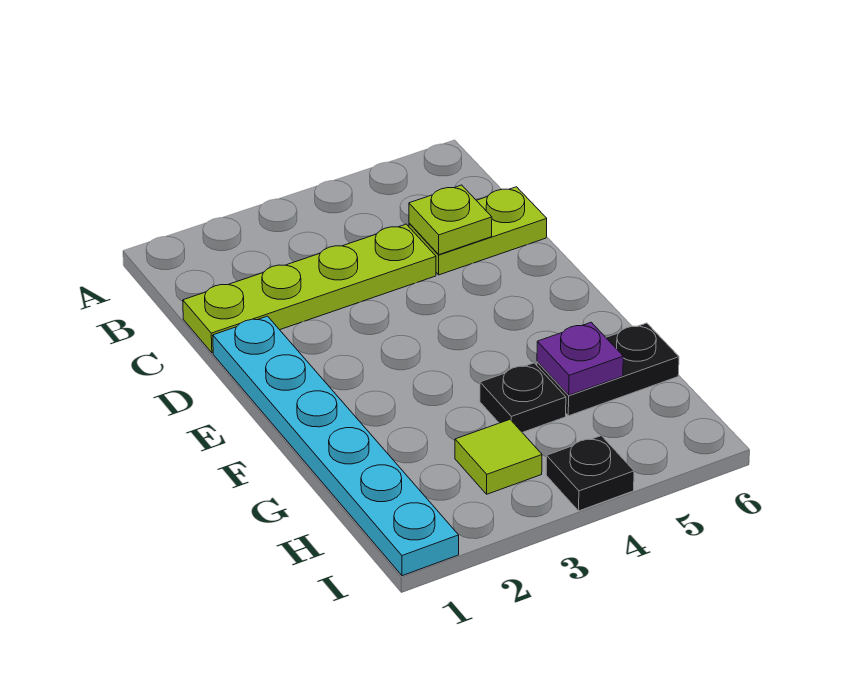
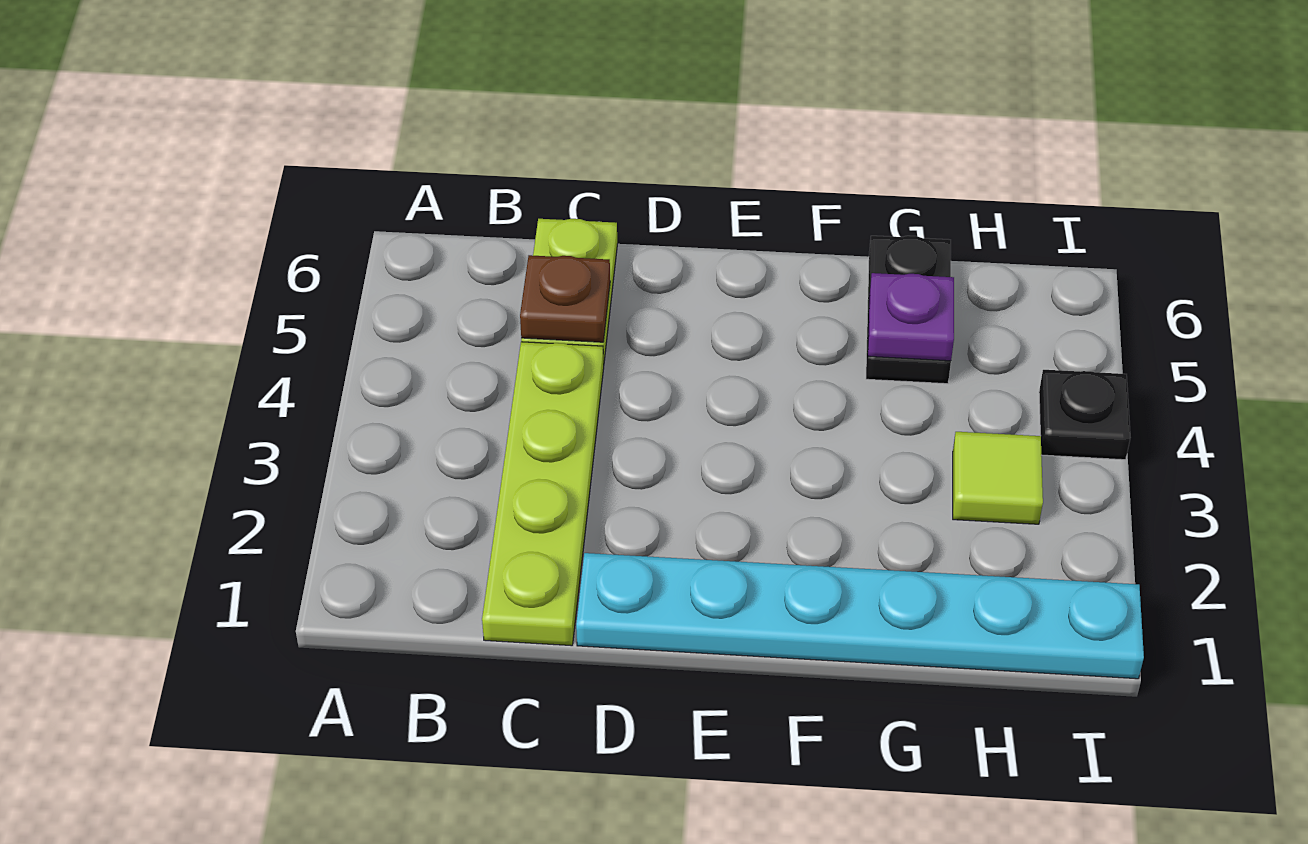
lime plate C5 level 2 -> brown plate C5 level 2
black plate G4 level 1 -> none

